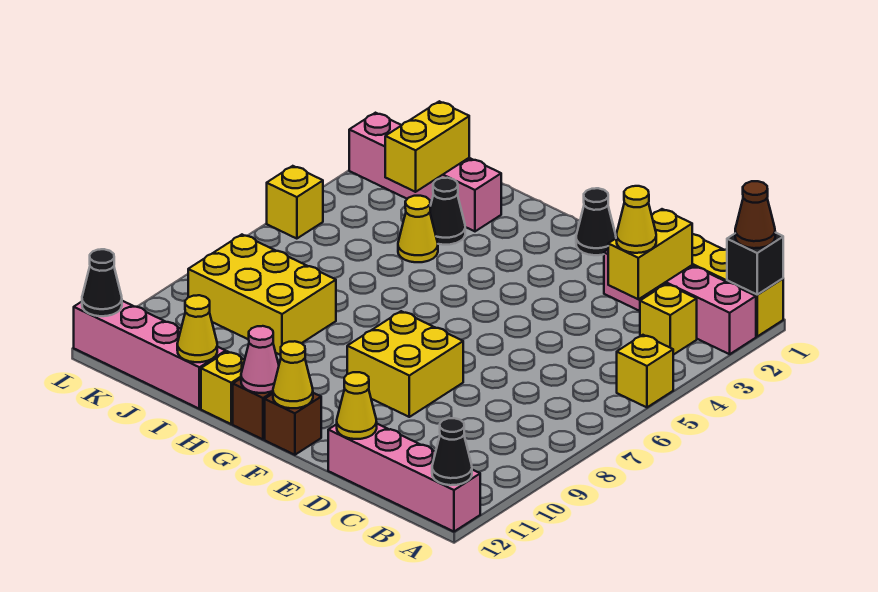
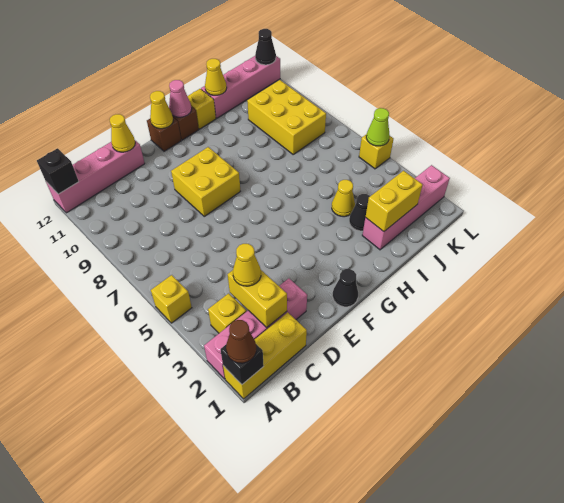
black cone A12 level 2 -> black brick A12 level 2
yellow brick I8:K9 level 1 -> yellow brick J8:K10 level 1
yellow brick J2:J3 level 2 -> yellow brick I2:J2 level 2
none -> lime cone L5 level 2

